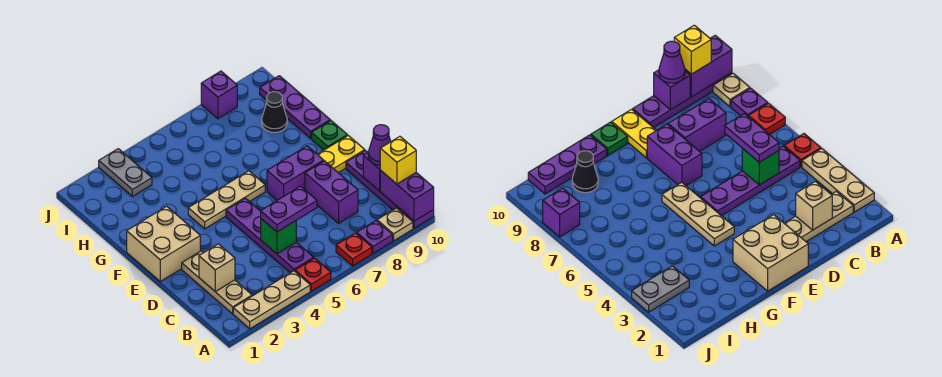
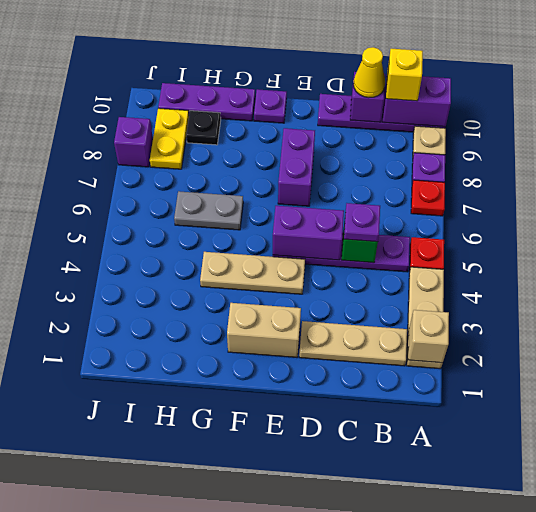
tan brick C2 level 2 -> tan brick A2 level 2
purple plate C5:C6 level 3 -> purple plate C5 level 3
purple brick C8:D8 level 1 -> purple brick D5:E5 level 2
purple cone C10 level 3 -> yellow cone C10 level 3
tan brick E1:F2 level 1 -> tan brick E2:F2 level 1
yellow plate E9:E10 level 1 -> yellow plate I8:I9 level 1
tan plate F4:F6 level 1 -> tan plate E4:G4 level 1
green plate F10 level 1 -> purple plate F10 level 1
black cone H9 level 1 -> black plate H9 level 1
grey plate I3:J3 level 1 -> grey plate G6:H6 level 1

